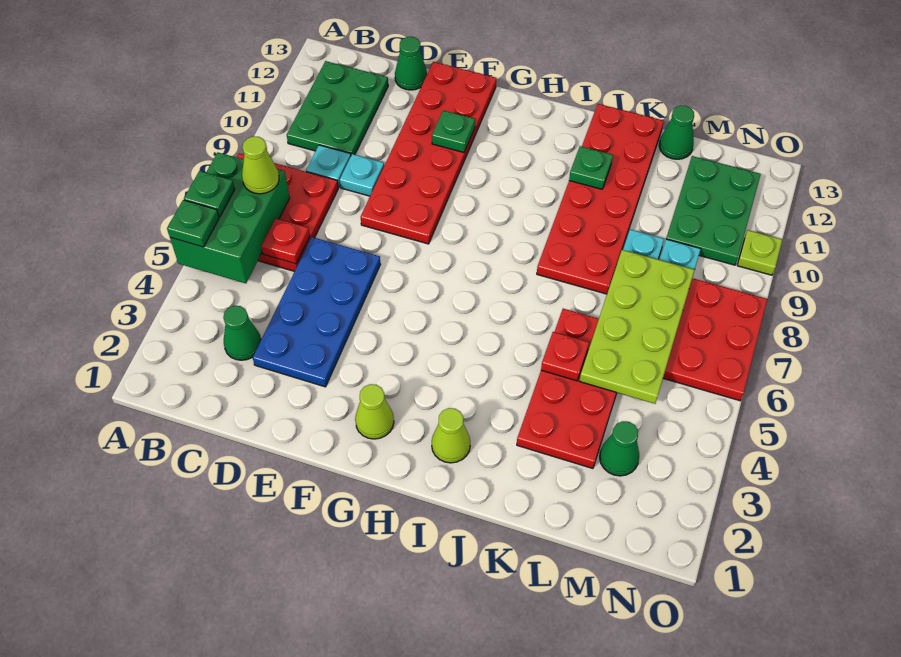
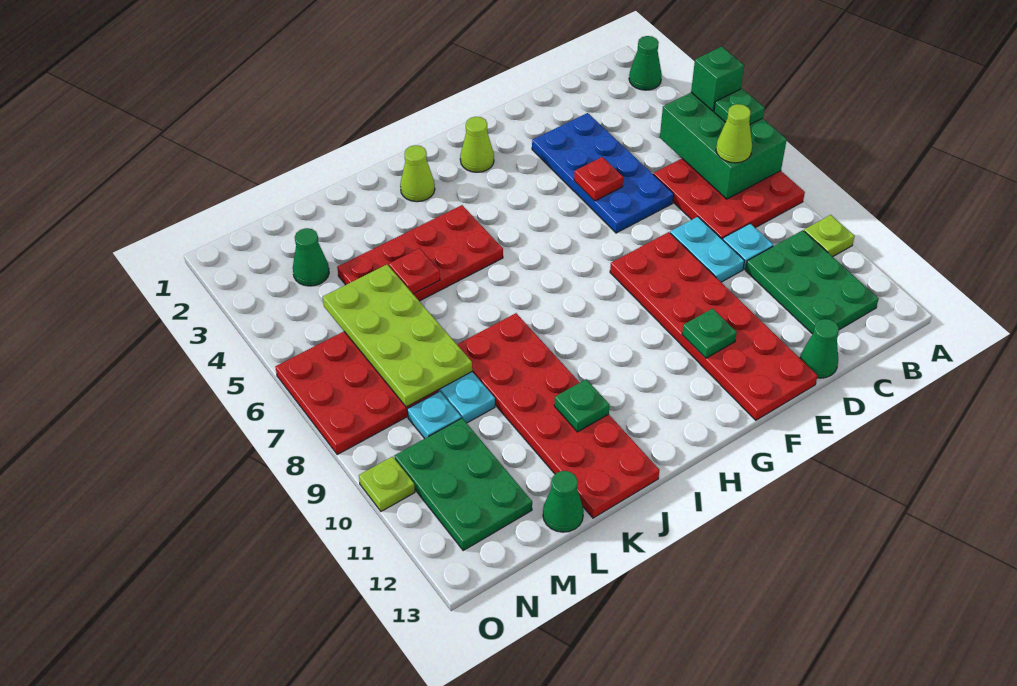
green plate A5 level 3 -> green brick A5 level 3
none -> lime plate A10 level 1
green cone C3 level 1 -> green cone A2 level 1
red plate C6 level 2 -> red plate E5 level 2
cyan plate D9 level 1 -> cyan plate D8:D9 level 1
red plate K3:L6 level 1 -> red plate I4:L5 level 1

